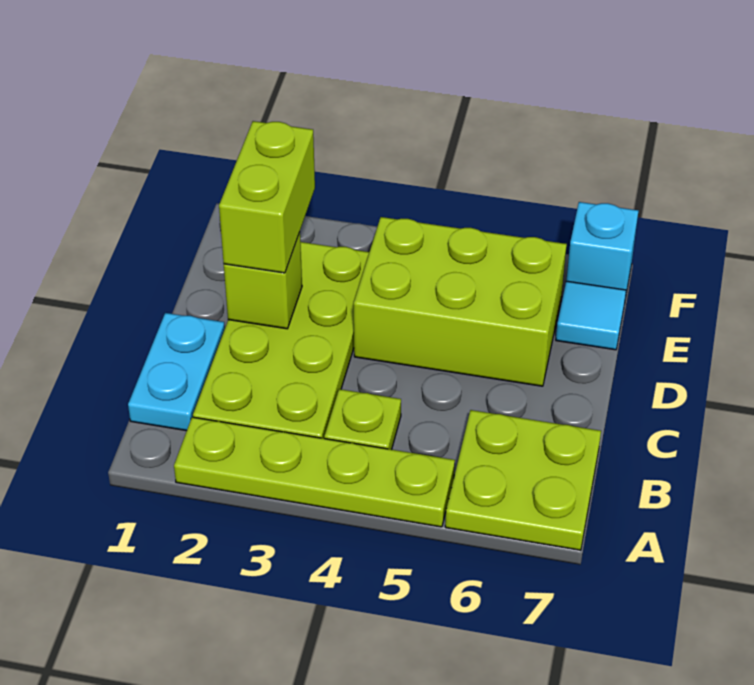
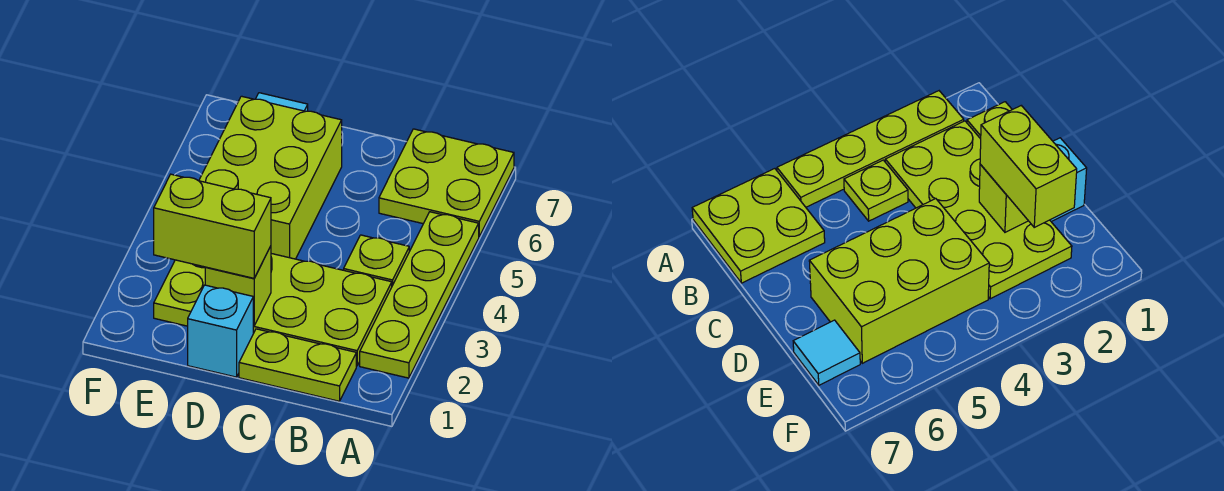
cyan plate B1:C1 level 1 -> lime plate B1:C1 level 1
cyan brick F7 level 1 -> cyan brick D1 level 1

